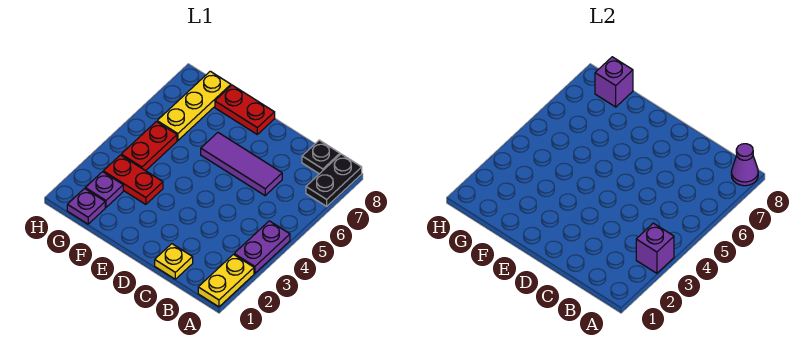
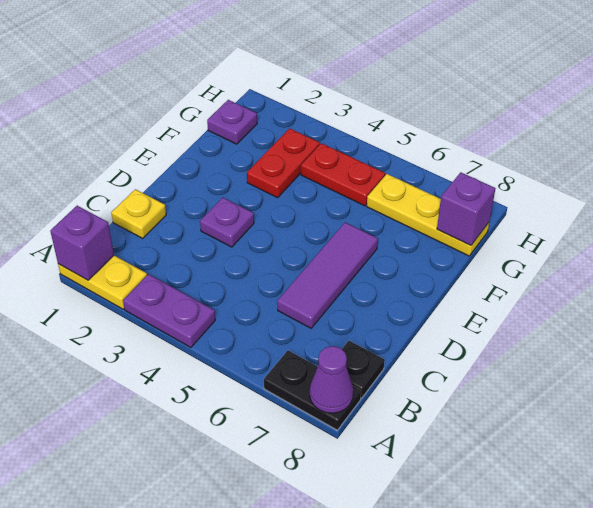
purple brick A3 level 2 -> purple brick A1 level 2
red plate E8:F8 level 1 -> none
purple plate G2 level 1 -> purple plate D3 level 1

